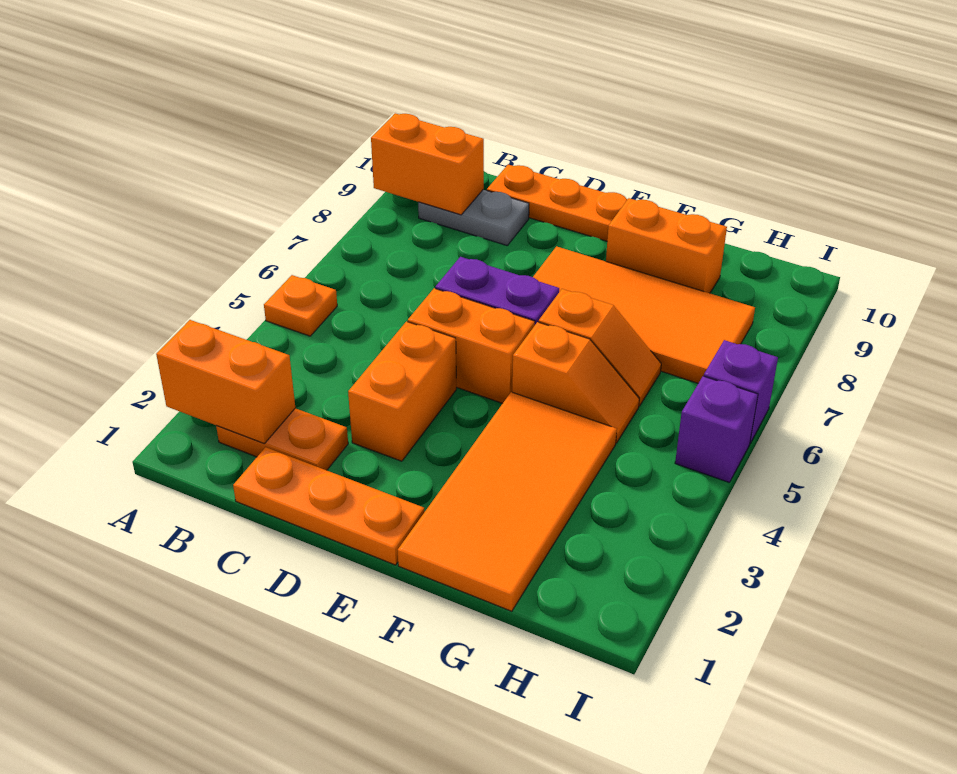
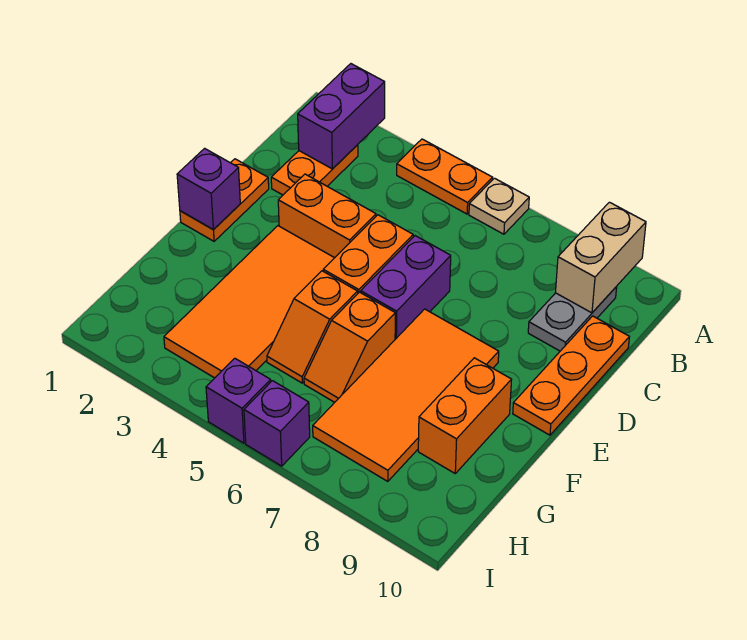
orange brick A2:B2 level 2 -> purple brick A2:B2 level 2
orange plate A5 level 1 -> orange plate A4:A5 level 1
none -> tan plate A6 level 1
orange brick A9:B9 level 2 -> tan brick A9:B9 level 2
orange plate C1:E1 level 1 -> orange plate D1:E1 level 1
none -> purple brick E1 level 2
orange tile F1:G4 level 1 -> orange tile E3:H4 level 1

